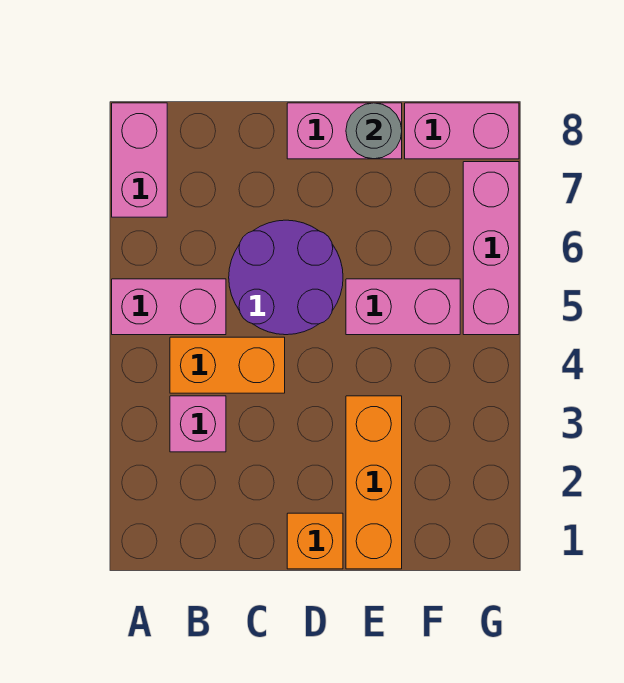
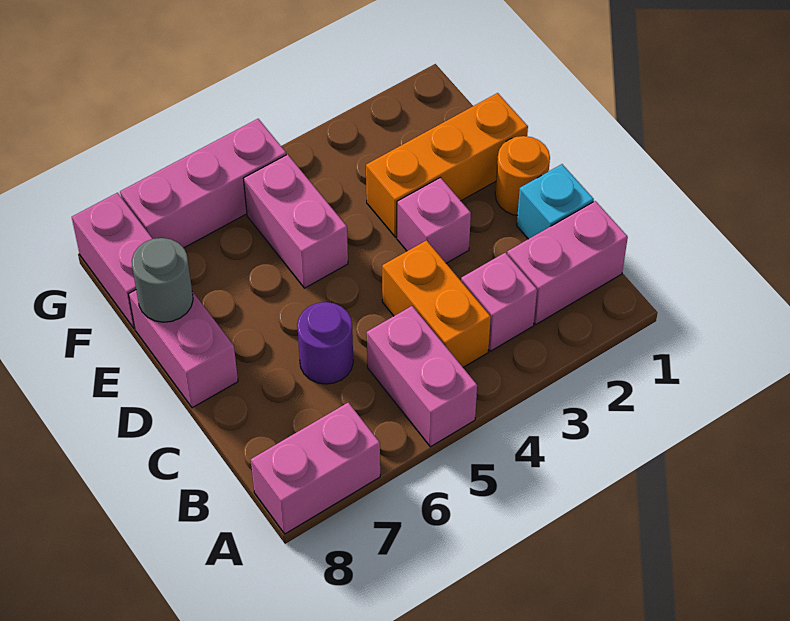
none -> pink brick B1:B2 level 1
none -> cyan brick C1 level 1
purple round brick C5:D6 level 1 -> purple round brick C6 level 1
orange brick D1 level 1 -> orange round brick D1 level 1
none -> pink brick D3 level 1

